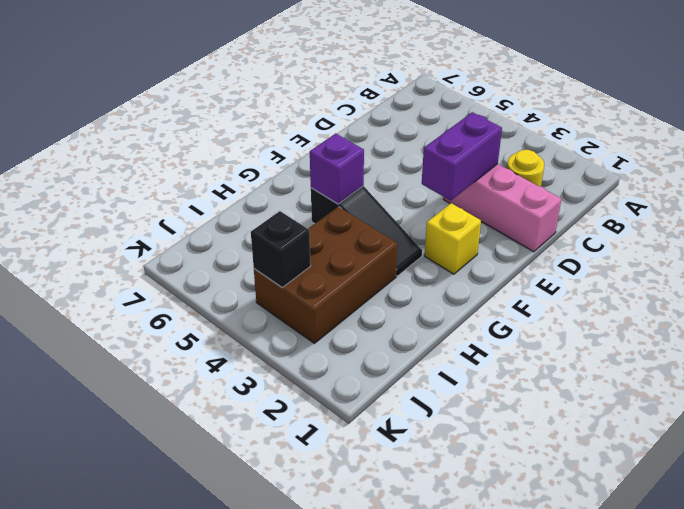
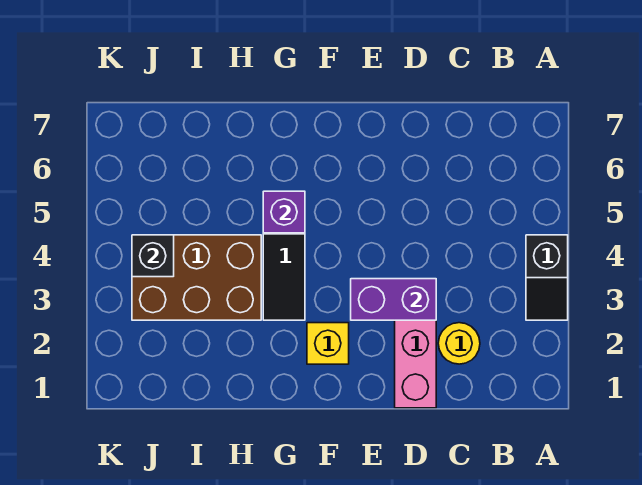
none -> black slope A3:A4 level 1 top 4

